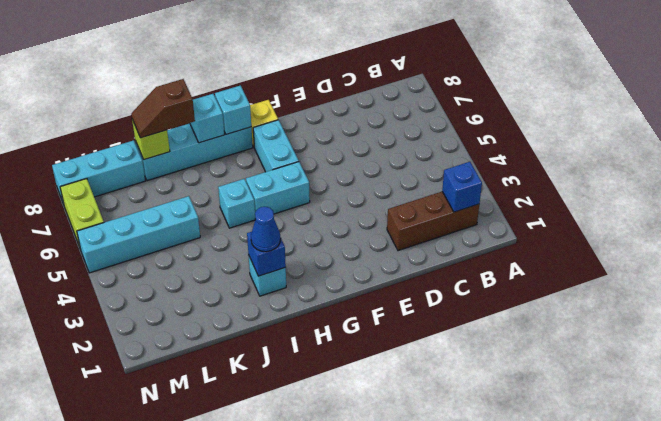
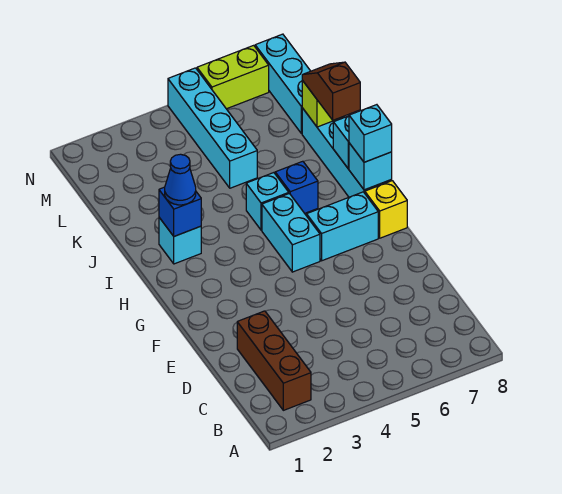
blue brick B2 level 2 -> blue brick I6 level 1
none -> cyan brick H8 level 3

